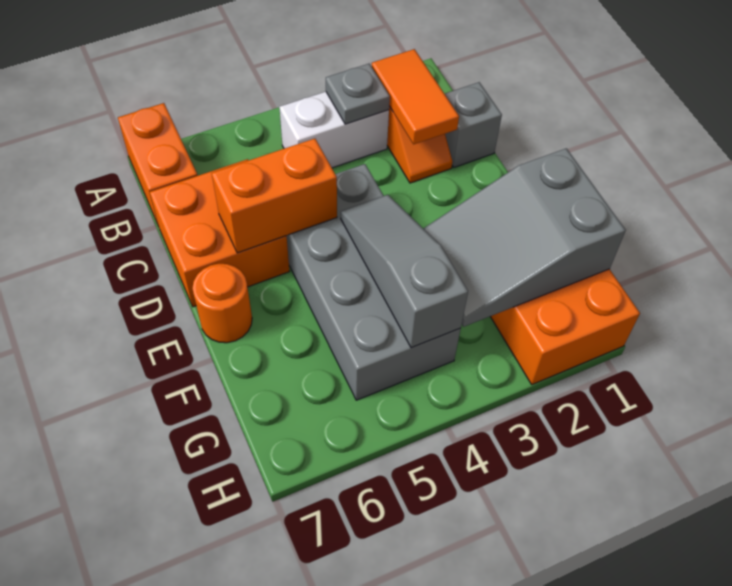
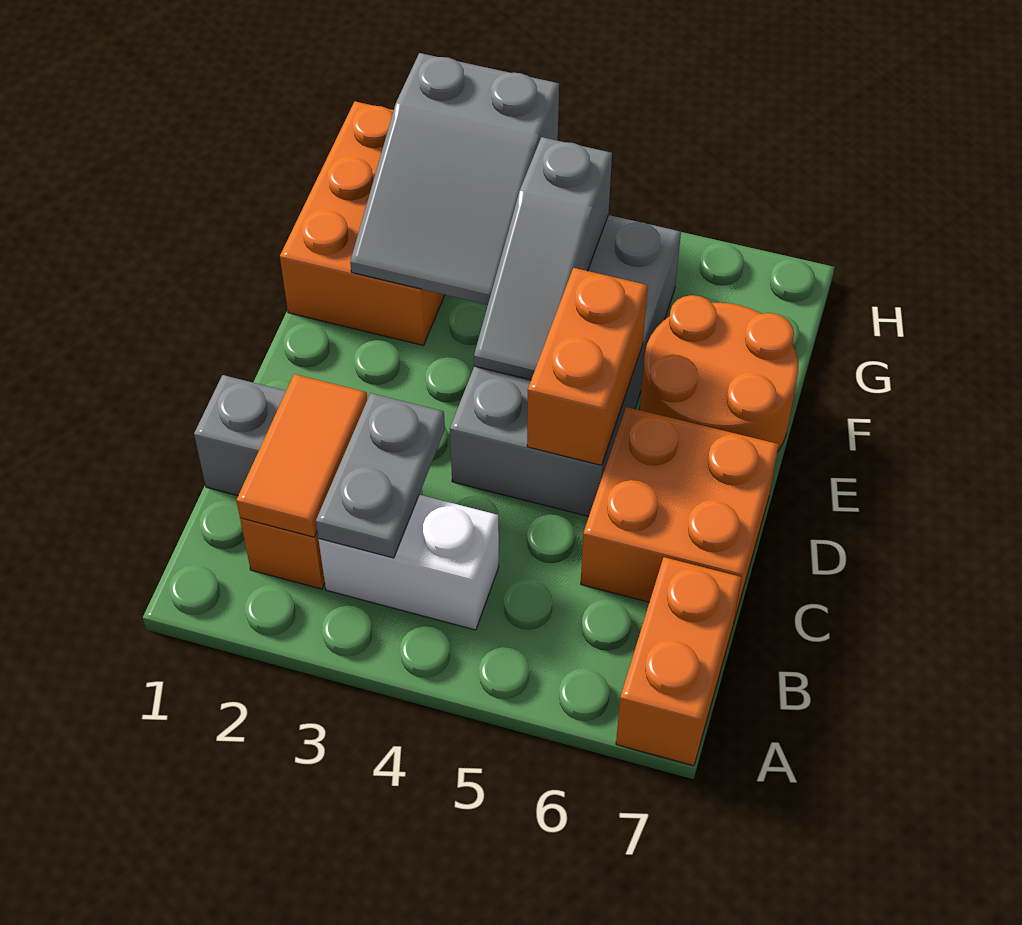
grey plate B3 level 2 -> grey plate B3:C3 level 2
orange brick D5:D6 level 2 -> orange brick D5:E5 level 2
orange round brick E7 level 1 -> orange round brick E6:F7 level 1
grey slope F1:G3 level 2 top 1 -> grey slope F2:H3 level 2 top H

